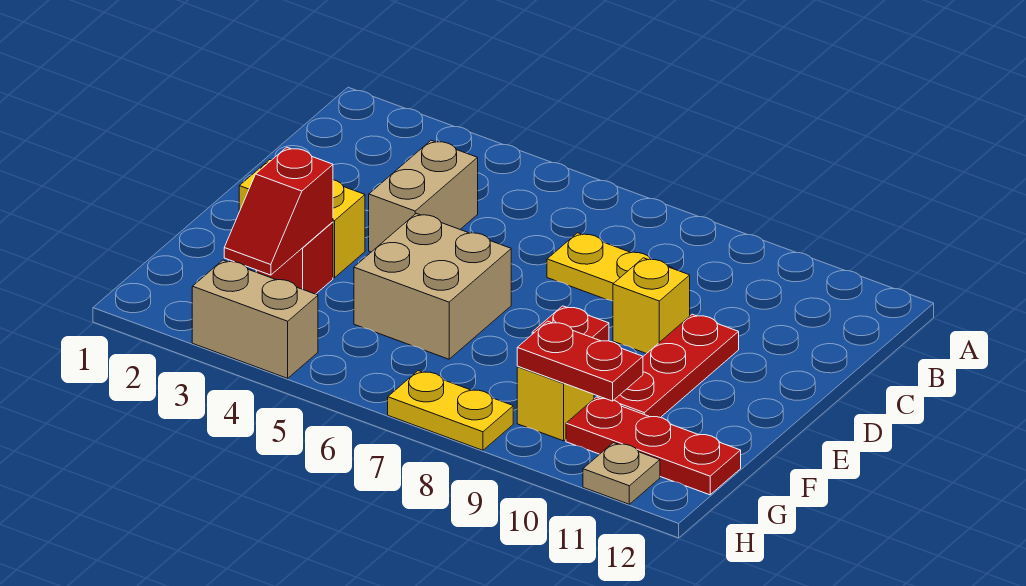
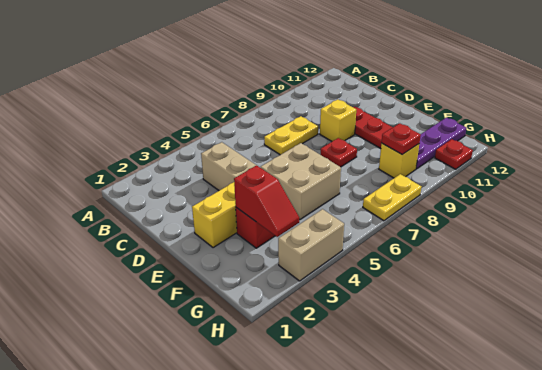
red plate G9:G10 level 2 -> red plate G9 level 2
red plate G10:G12 level 1 -> purple plate G10:G12 level 1
tan plate H11 level 1 -> red plate H11 level 1

